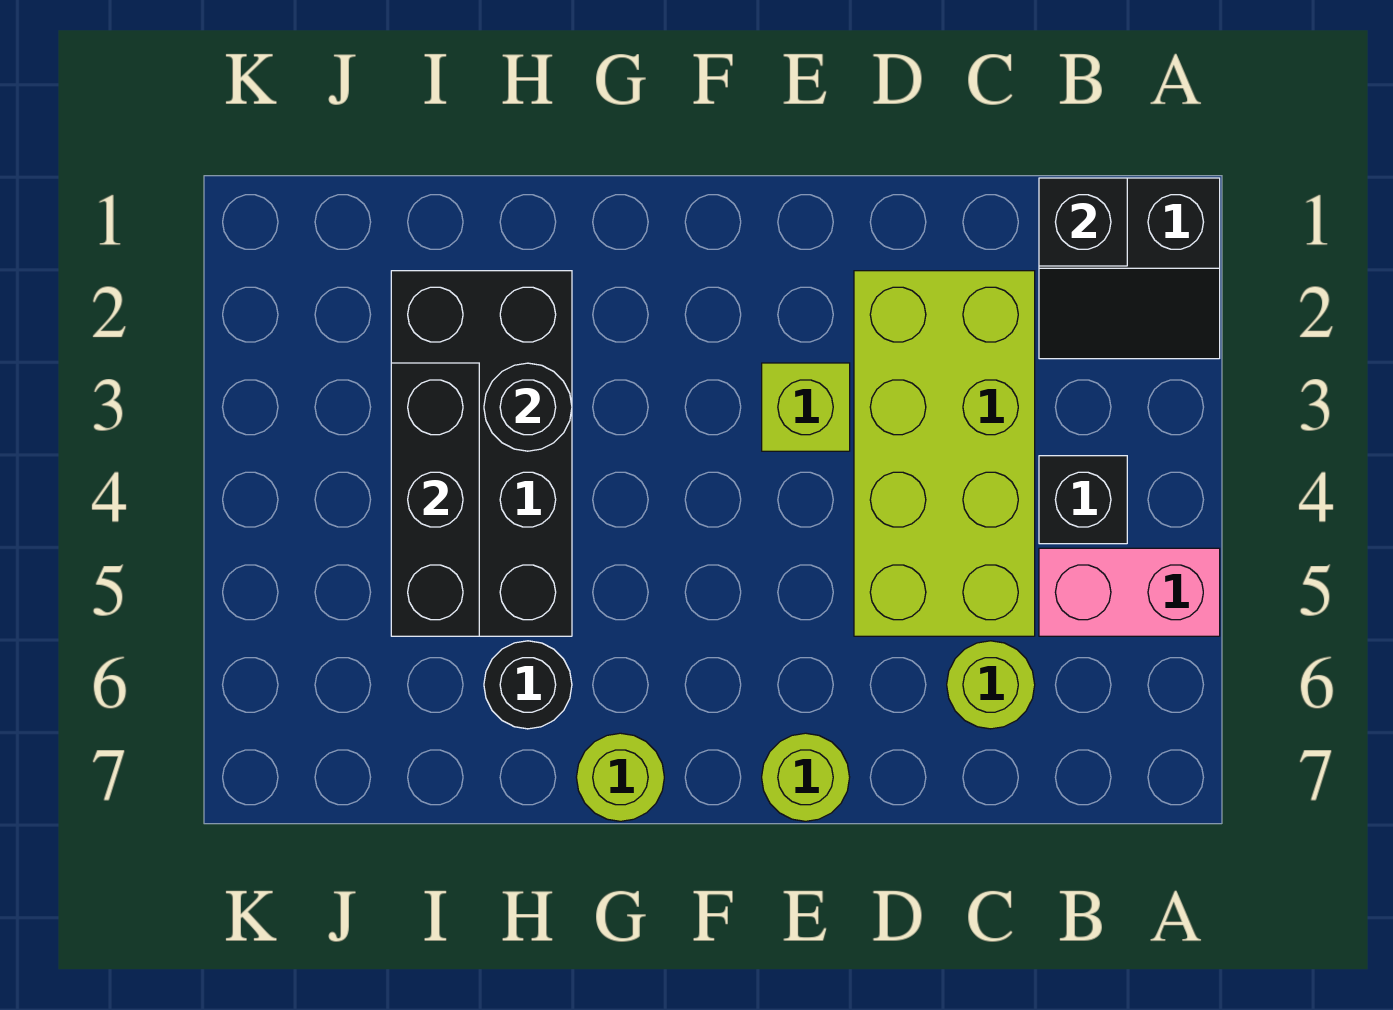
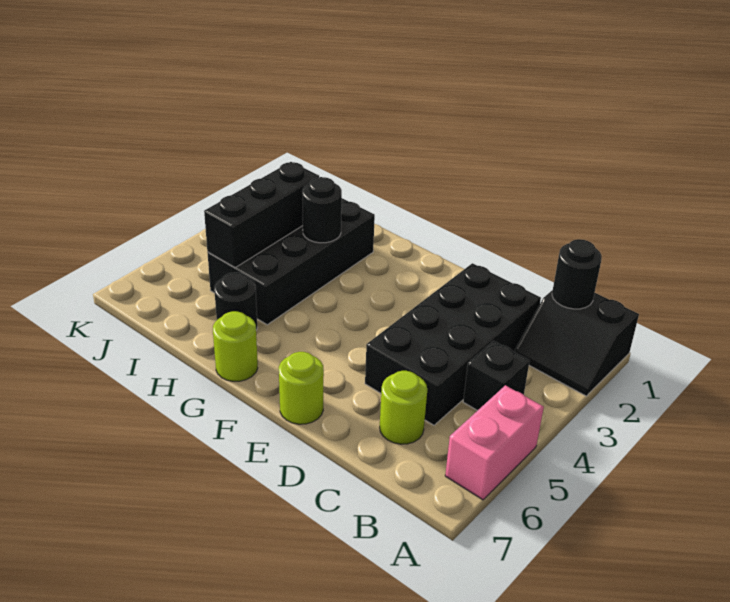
pink brick A5:B5 level 1 -> pink brick A5:A6 level 1
black brick B1 level 2 -> black round brick B1 level 2
lime brick C2:D5 level 1 -> black brick C2:D5 level 1
lime brick E3 level 1 -> none

